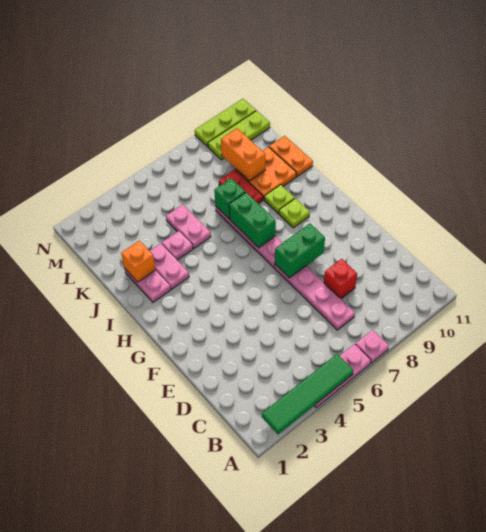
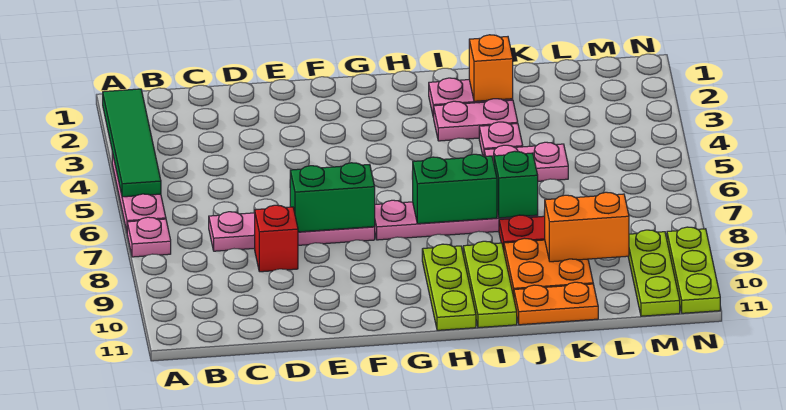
green brick F7:F8 level 2 -> green brick E7:F7 level 2
lime plate H9 level 1 -> lime plate H9:H11 level 1
lime plate I9 level 1 -> lime plate I9:I11 level 1

